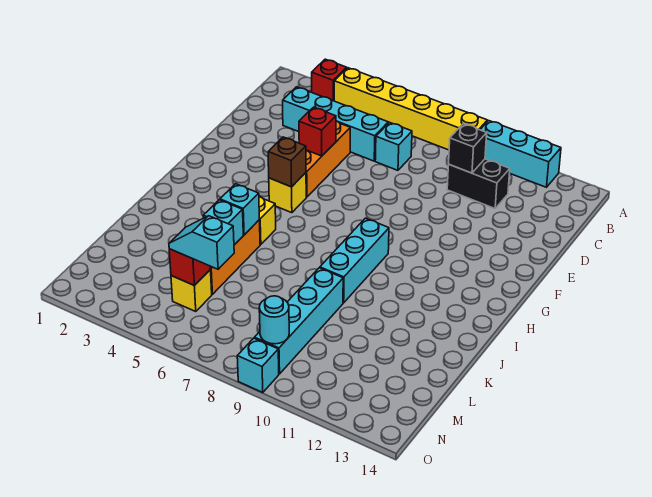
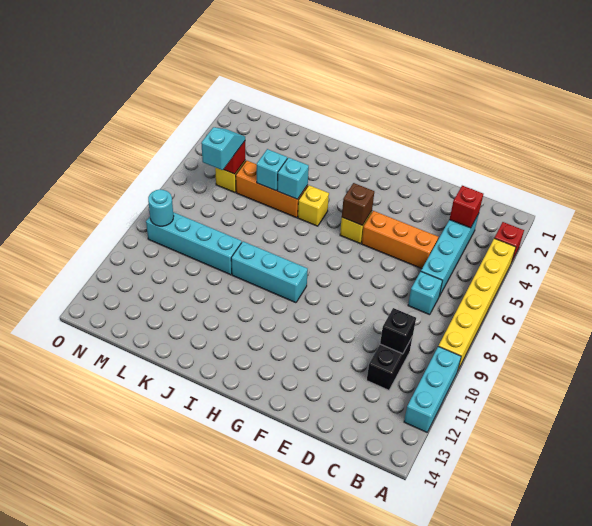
red brick E5 level 2 -> red brick C3 level 2
cyan brick O9 level 1 -> none

